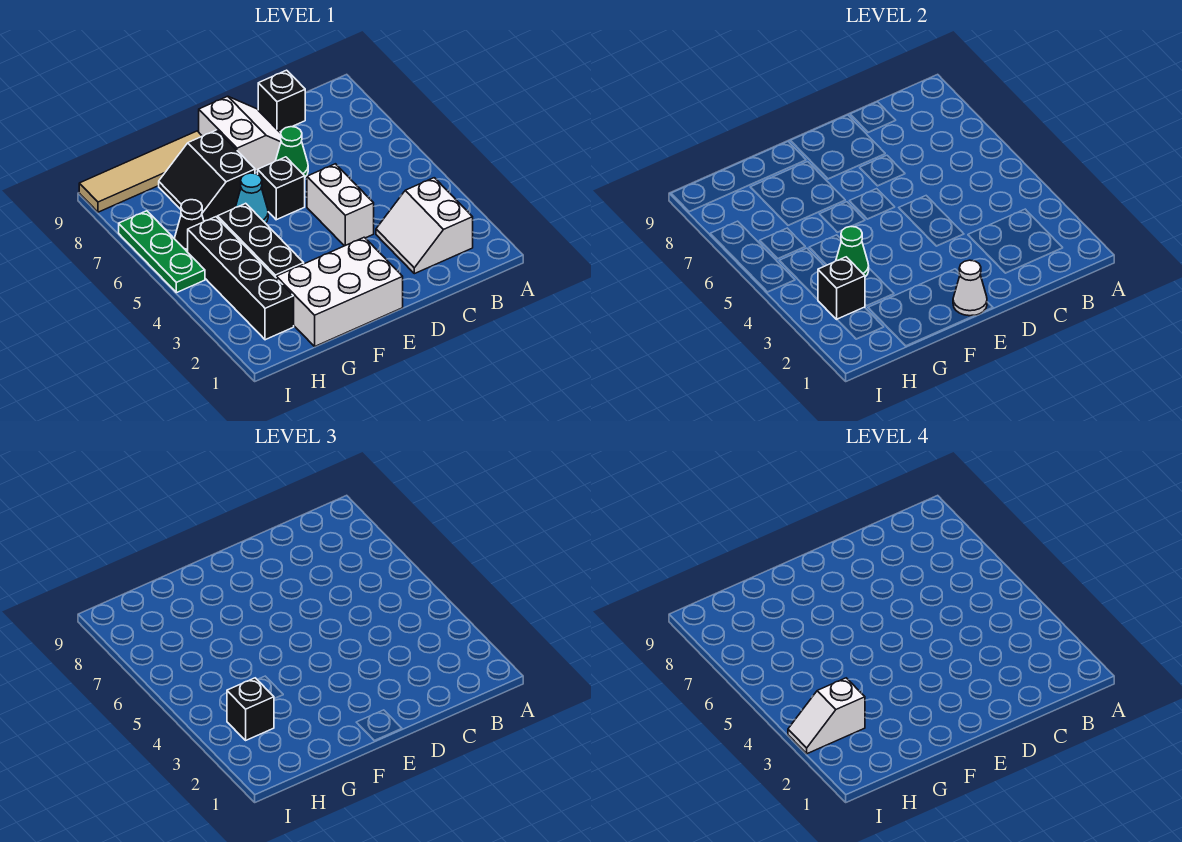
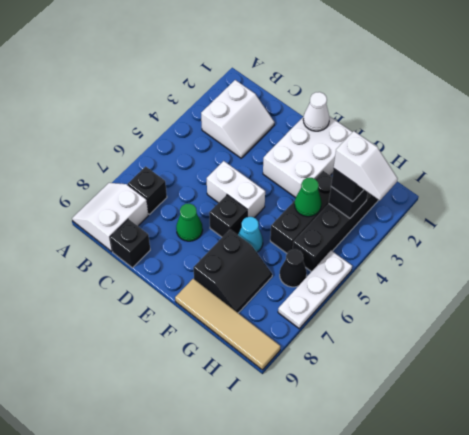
none -> black brick B7 level 1
white brick D4:D5 level 1 -> white brick D5:E5 level 1
white slope D8:E9 level 1 top E -> white slope A8:B9 level 1 top B
white brick E1:G2 level 1 -> white brick E1:F3 level 1
green plate I5:I7 level 1 -> white plate I5:I7 level 1

